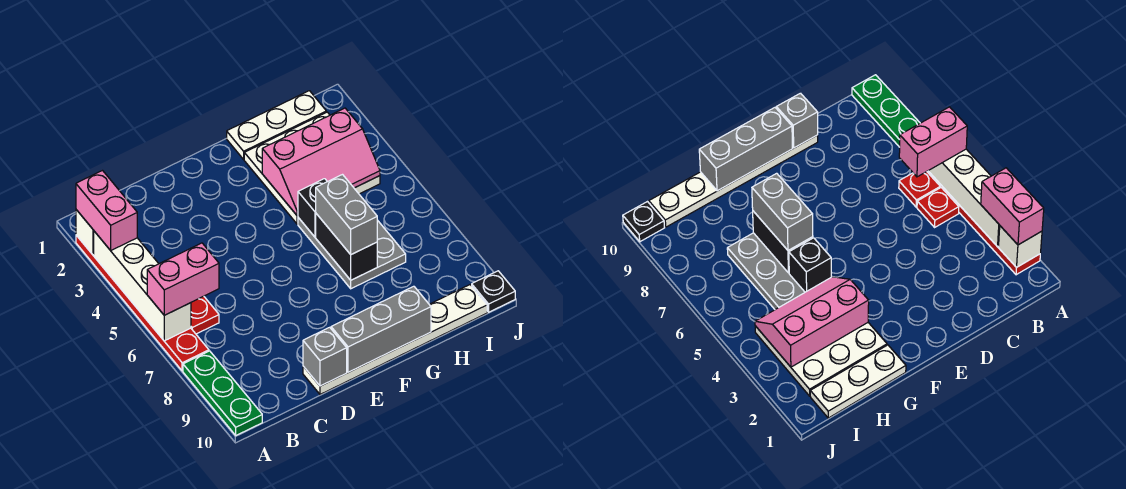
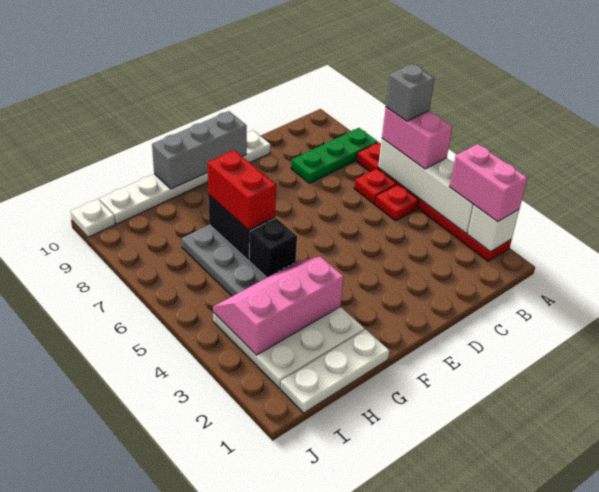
pink brick A6:B6 level 3 -> pink brick A5:A6 level 3
green plate A8:A10 level 1 -> green plate A8:C8 level 1
grey brick D10 level 2 -> grey brick A6 level 4
grey brick G6:G7 level 3 -> red brick G6:G7 level 3
black plate J10 level 1 -> white plate J10 level 1

